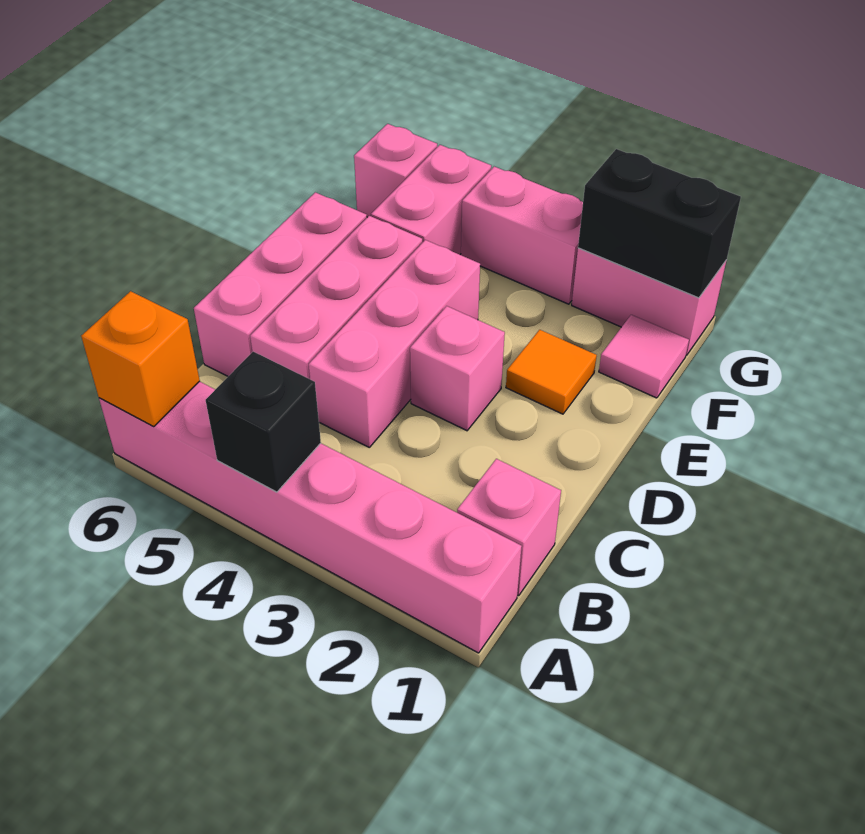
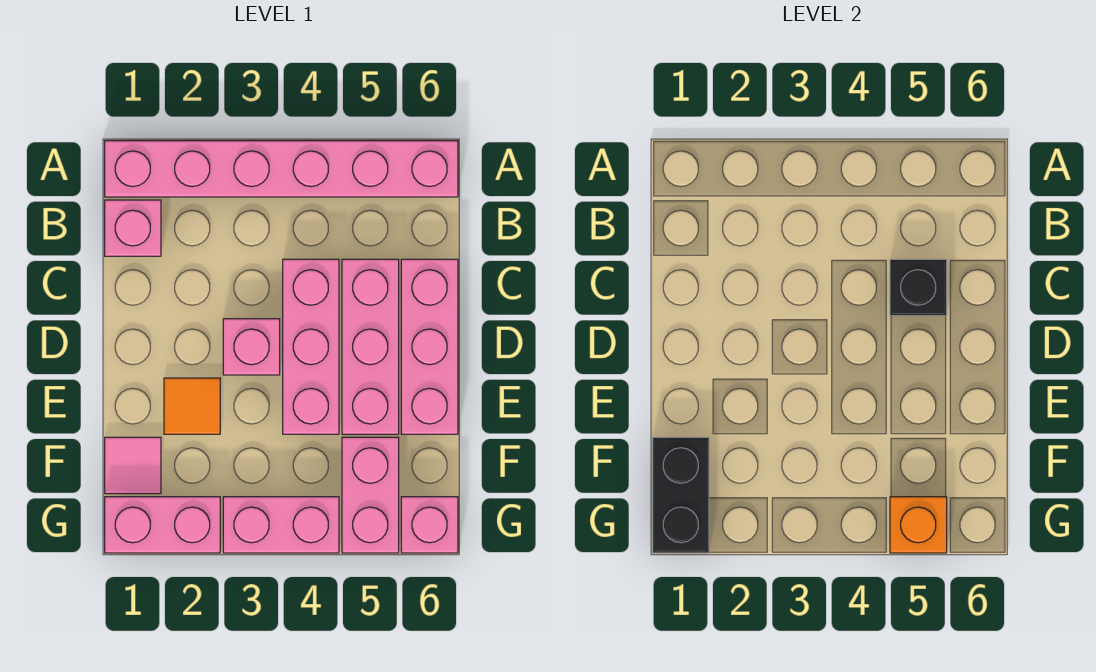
black brick A4 level 2 -> black brick C5 level 2
orange brick A6 level 2 -> orange brick G5 level 2
black brick G1:G2 level 2 -> black brick F1:G1 level 2

